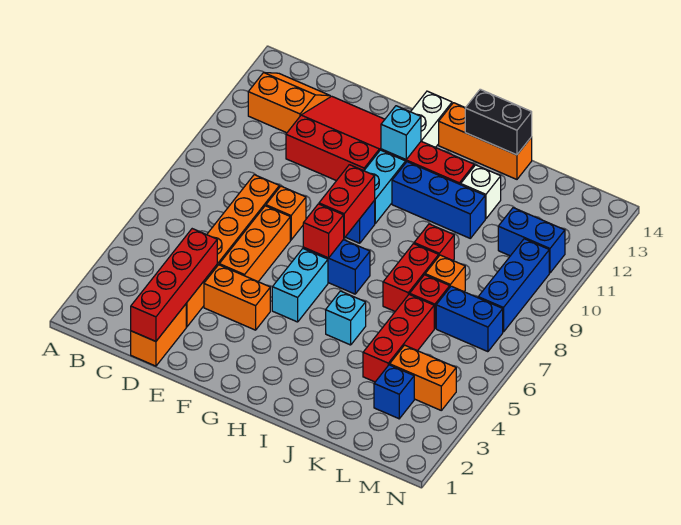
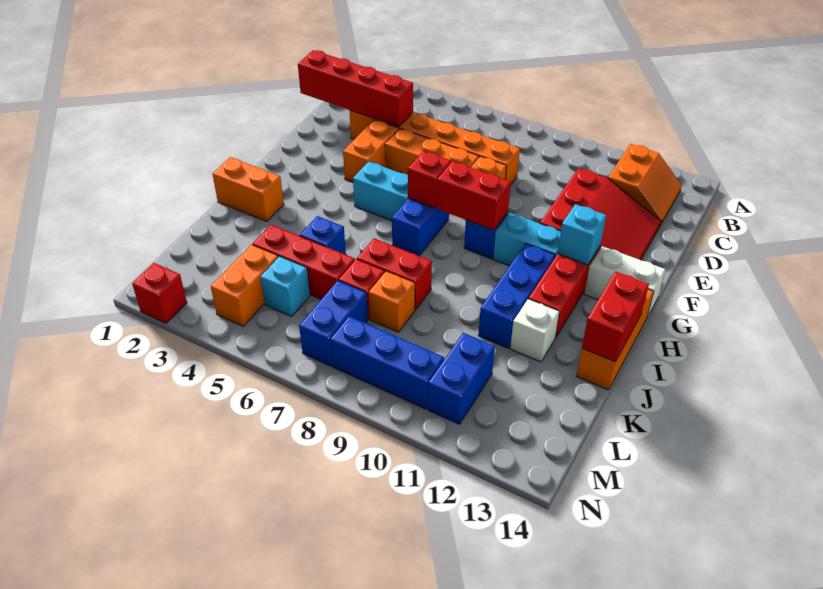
orange brick D1:D2 level 1 -> orange brick I1:I2 level 1
cyan brick I5 level 1 -> cyan brick L5 level 1
black brick I14:J14 level 2 -> red brick I14:J14 level 2
red brick J9 level 1 -> red brick N2 level 1
blue brick L3 level 1 -> blue brick J5 level 1

